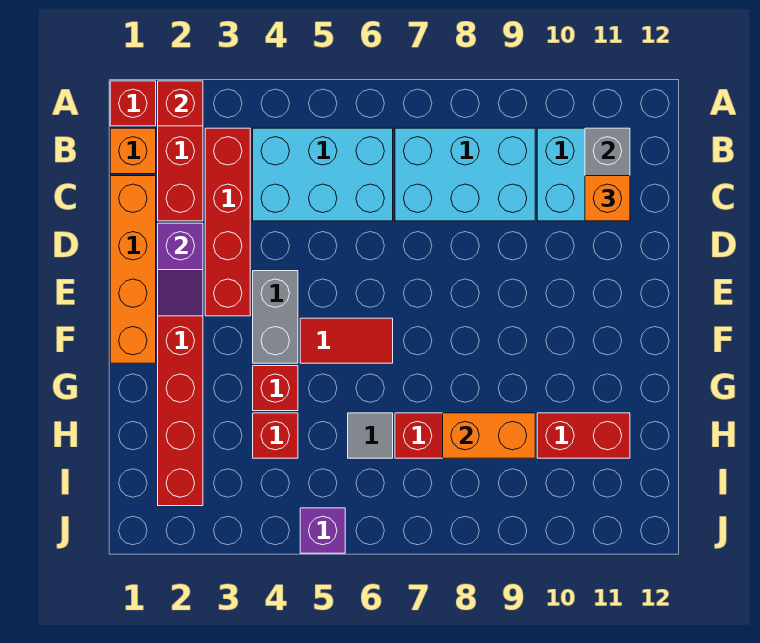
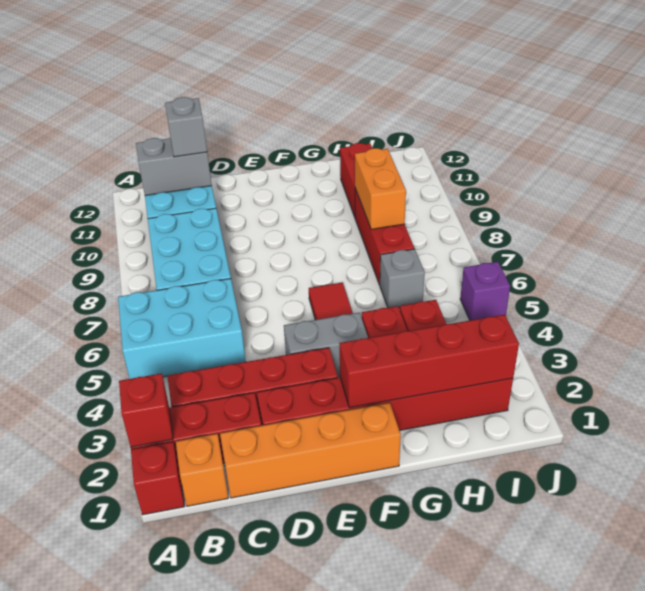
cyan brick B4:C6 level 1 -> cyan brick A5:C6 level 1
orange brick C11 level 3 -> grey brick C11 level 3
purple slope D2:E2 level 2 top D -> none
none -> red brick F2:I2 level 2
grey tile H6 level 1 -> grey brick H6 level 1

